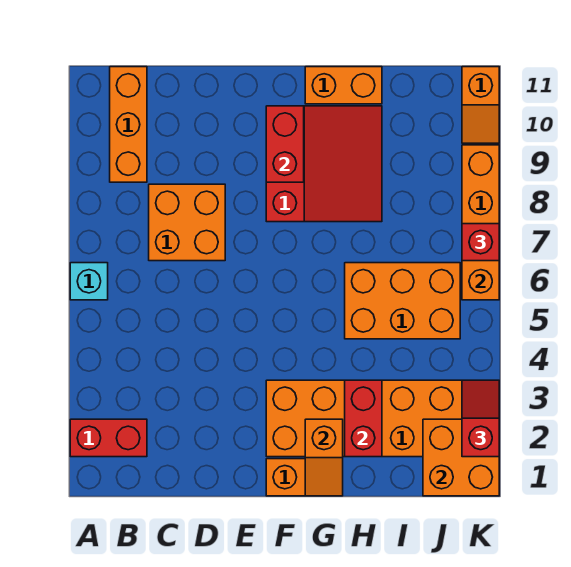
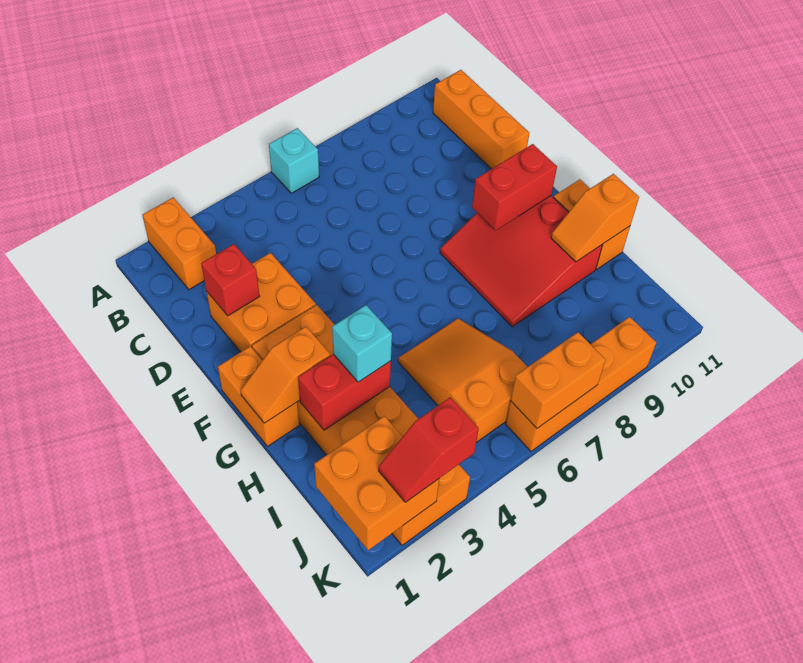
red brick A2:B2 level 1 -> orange brick A2:B2 level 1
orange brick B9:B11 level 1 -> orange brick B11:D11 level 1
orange brick C7:D8 level 1 -> orange brick D2:E3 level 1
red slope F8:H10 level 1 top F -> red slope F8:H10 level 1 top 10
none -> cyan brick H3 level 3
orange brick H5:J6 level 1 -> orange slope H5:J6 level 1 top J
red slope K2:K3 level 3 top 2 -> red slope K2:K3 level 3 top 3
red brick K7 level 3 -> red brick D2 level 2
orange slope K10:K11 level 1 top 11 -> orange slope H10:H11 level 2 top 11

